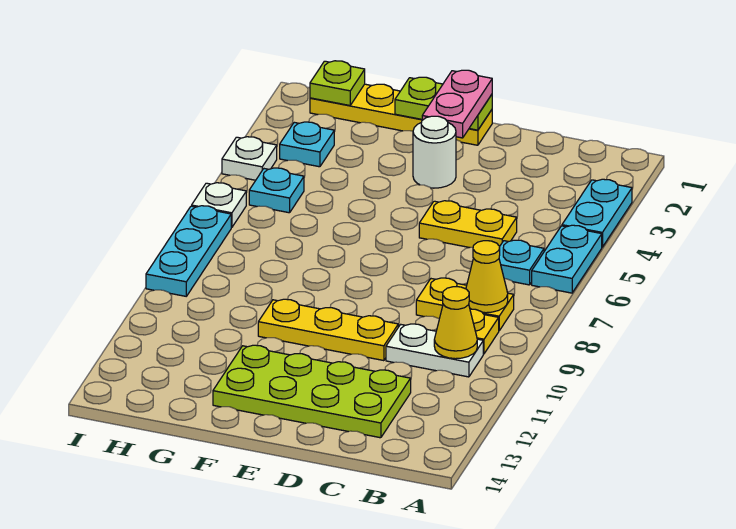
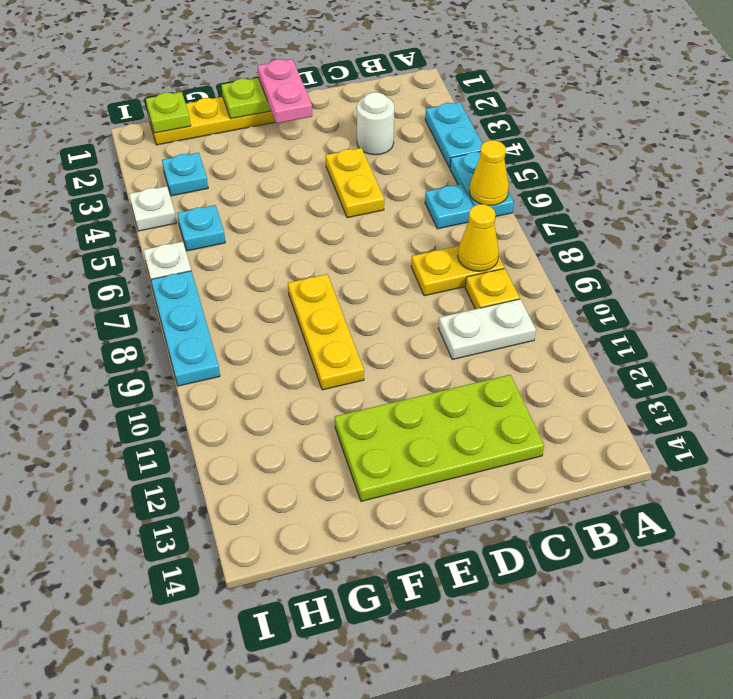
yellow cone B10 level 2 -> yellow cone A6 level 2
yellow plate C5:D5 level 1 -> yellow plate D4:D5 level 1
yellow plate D10:F10 level 1 -> yellow plate F8:F10 level 1
white round brick E3 level 1 -> white round brick C3 level 1

